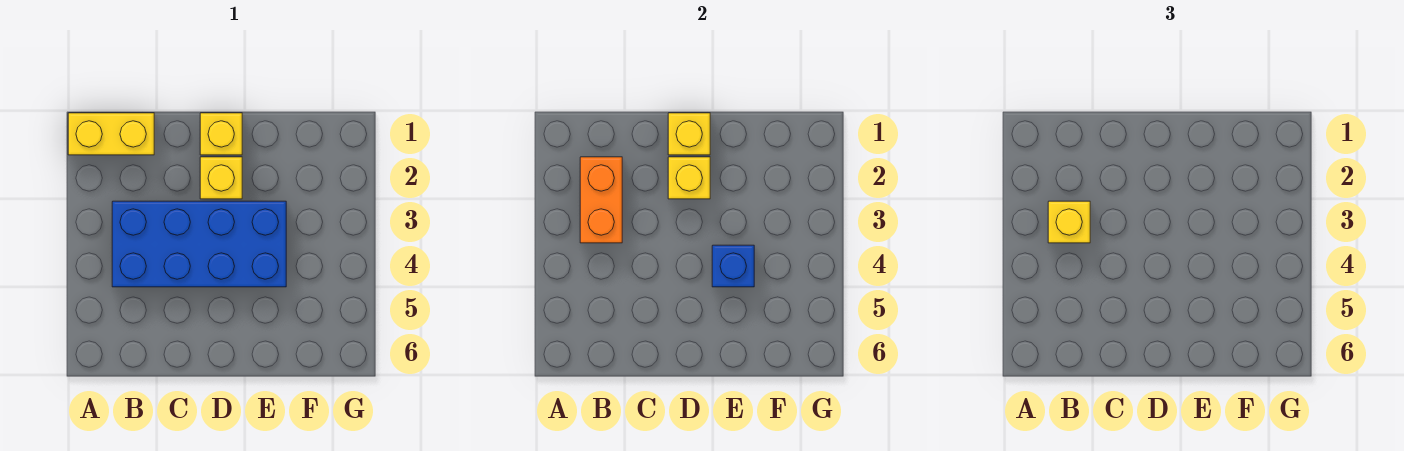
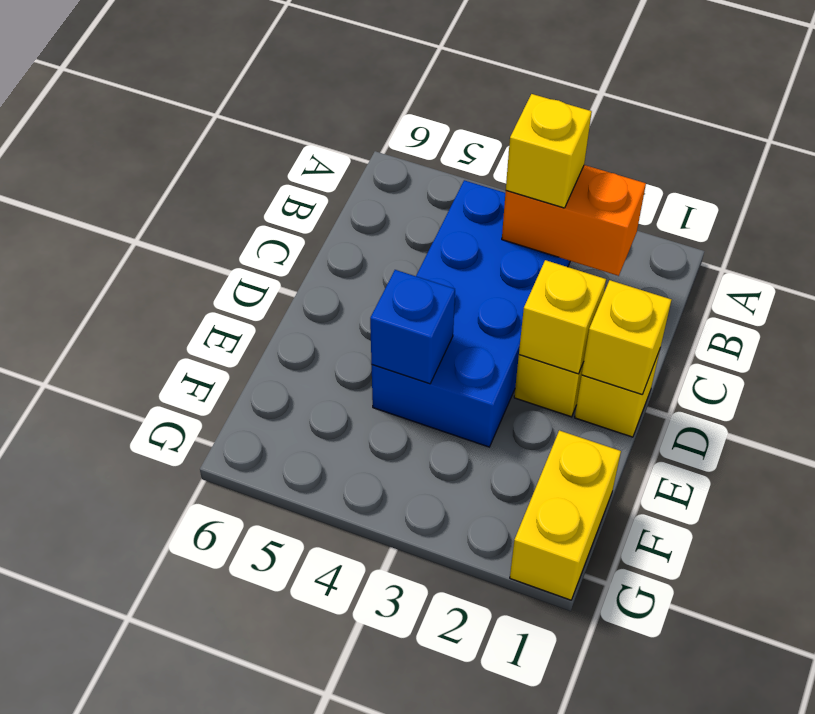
yellow brick A1:B1 level 1 -> yellow brick F1:G1 level 1

